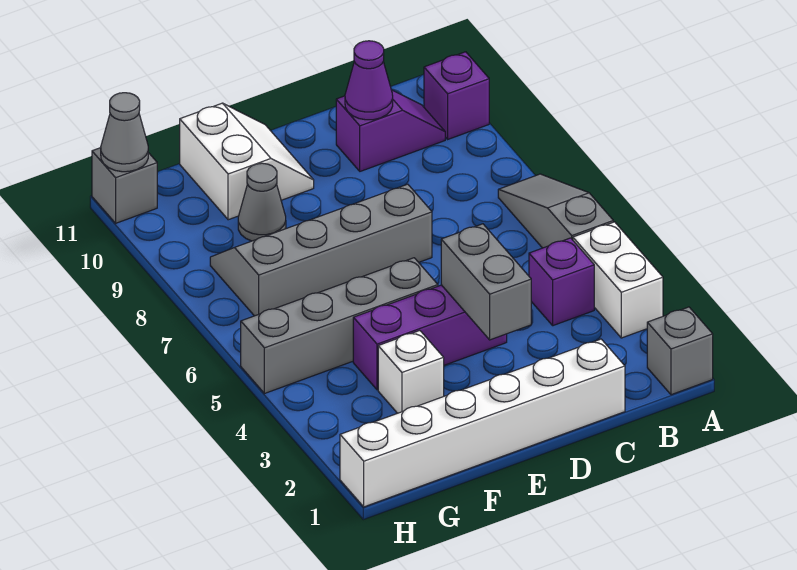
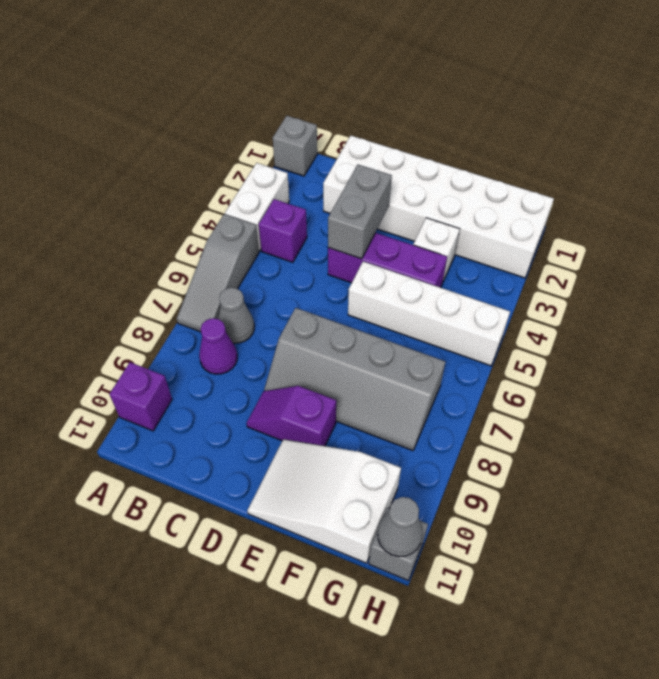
purple slope B10:C10 level 1 top C -> purple slope D9:E9 level 1 top E
white brick C1:H1 level 1 -> white brick C1:H2 level 1
purple cone C10 level 2 -> purple cone B8 level 1
grey brick E5:H5 level 1 -> white brick E5:H5 level 1
white slope E10:F11 level 1 top F -> white slope E10:G11 level 1 top G
grey cone F9 level 1 -> grey cone B7 level 1

